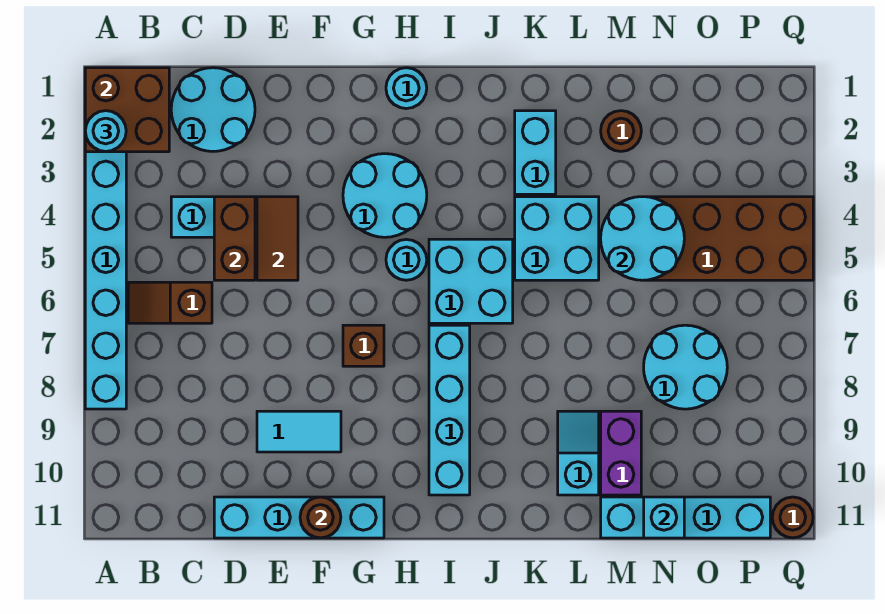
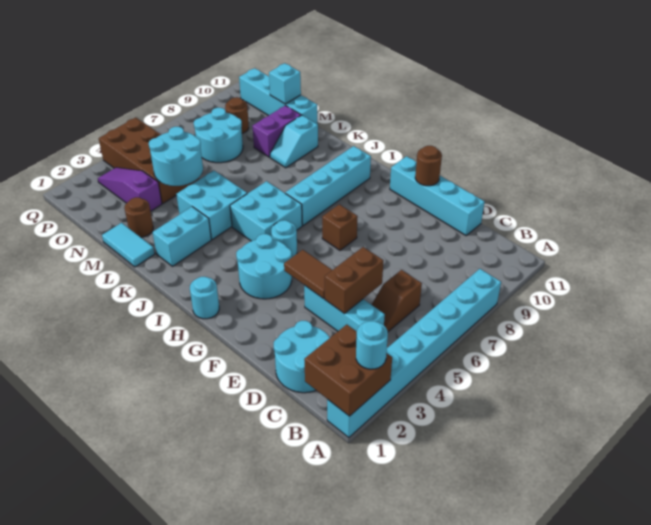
brown slope B6:C6 level 1 top C -> brown slope C5:C6 level 1 top 6
brown tile E4:E5 level 2 -> brown tile E4:F4 level 2
cyan tile E9:F9 level 1 -> cyan tile L1:M1 level 1
none -> purple slope N3:P3 level 1 top N
brown round brick Q11 level 1 -> brown round brick O9 level 1

